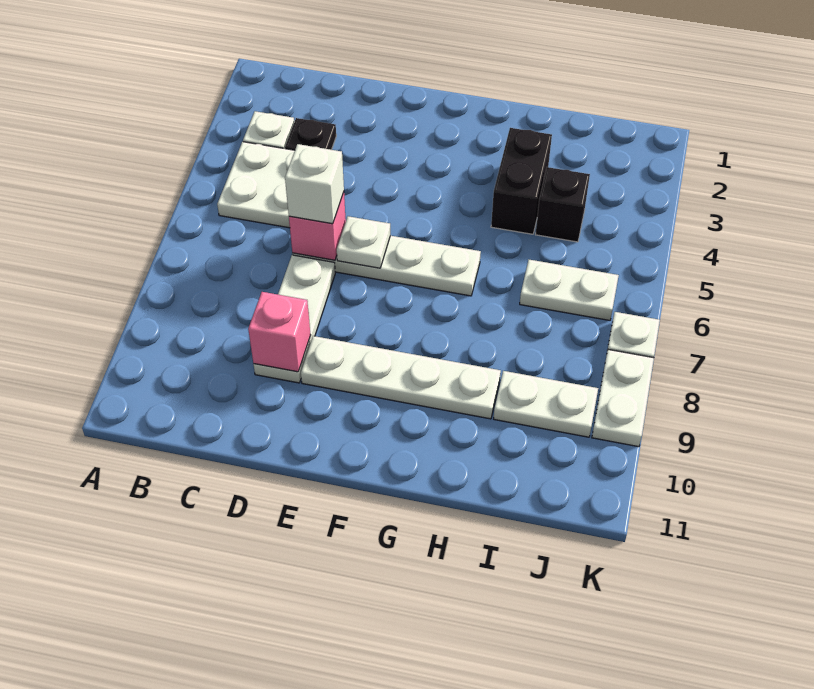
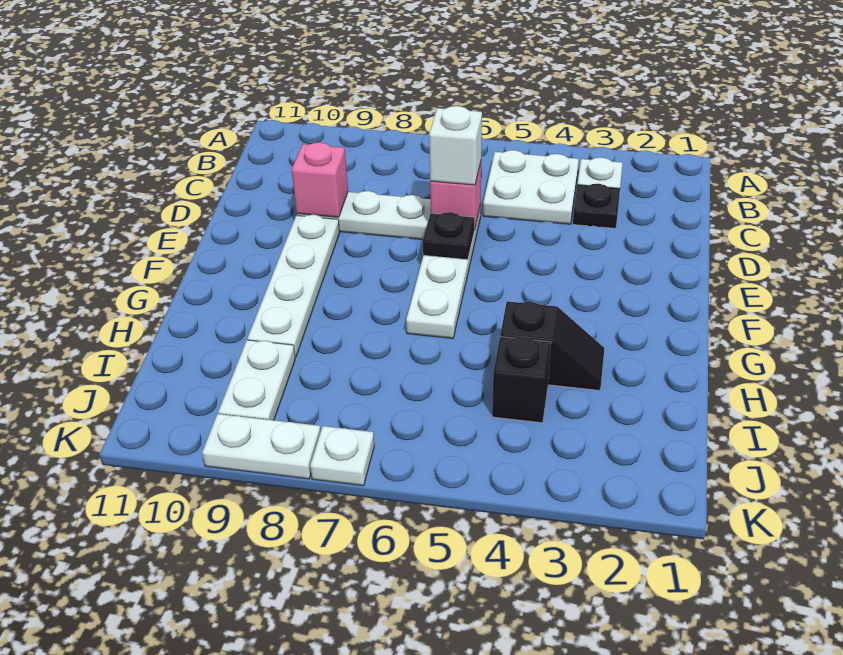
white plate E6 level 2 -> black plate E6 level 2
black brick H3:H4 level 1 -> black slope H3:H4 level 1 top 4
white plate I6:J6 level 1 -> none

